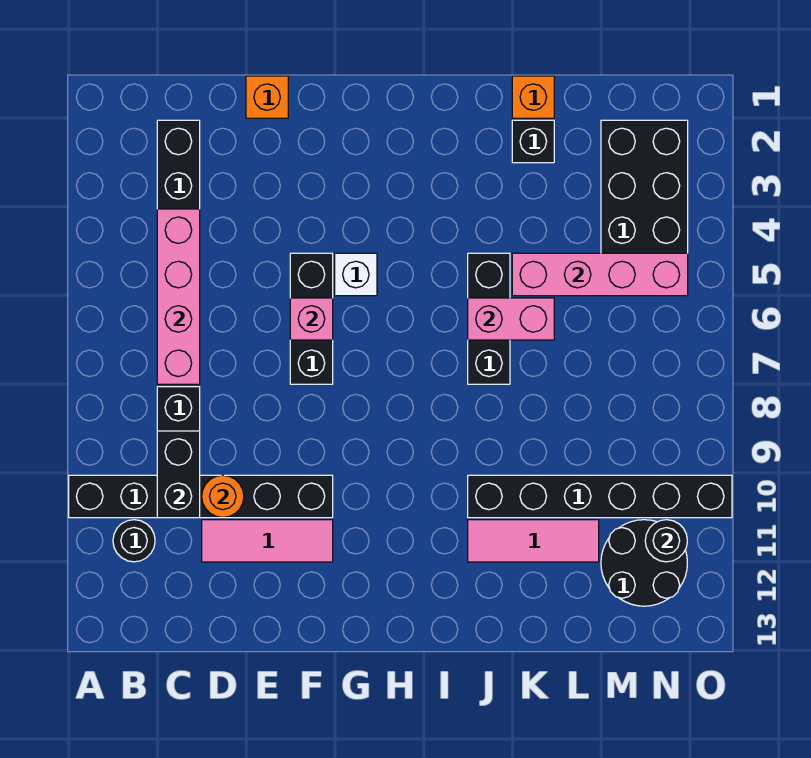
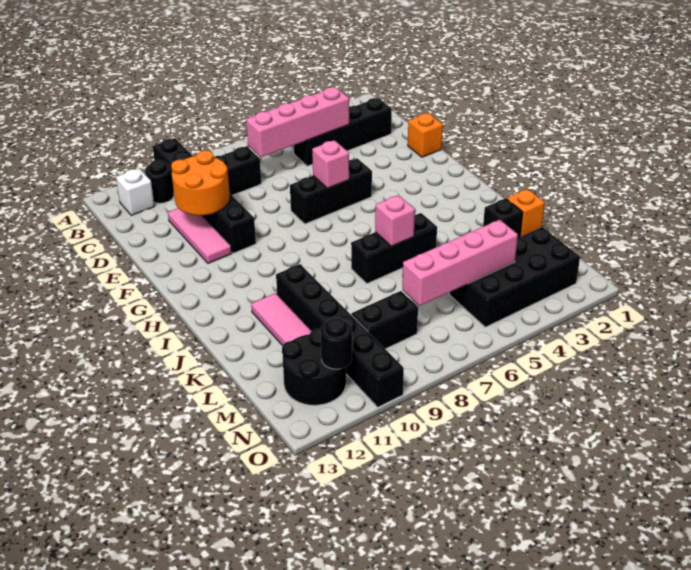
black brick C9:C10 level 2 -> black brick M8:M9 level 1
orange round brick D10 level 2 -> orange round brick D10:E11 level 2
white brick G5 level 1 -> white brick B12 level 1
pink brick J6:K6 level 2 -> pink brick J6 level 2
pink brick K5:N5 level 2 -> pink brick M4:M7 level 2

